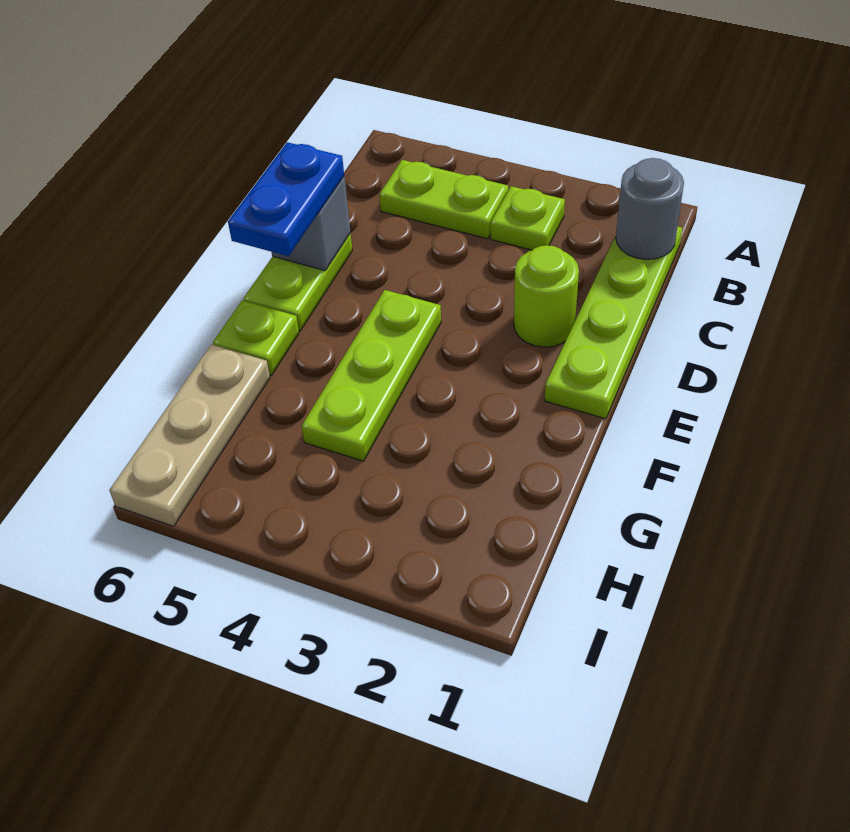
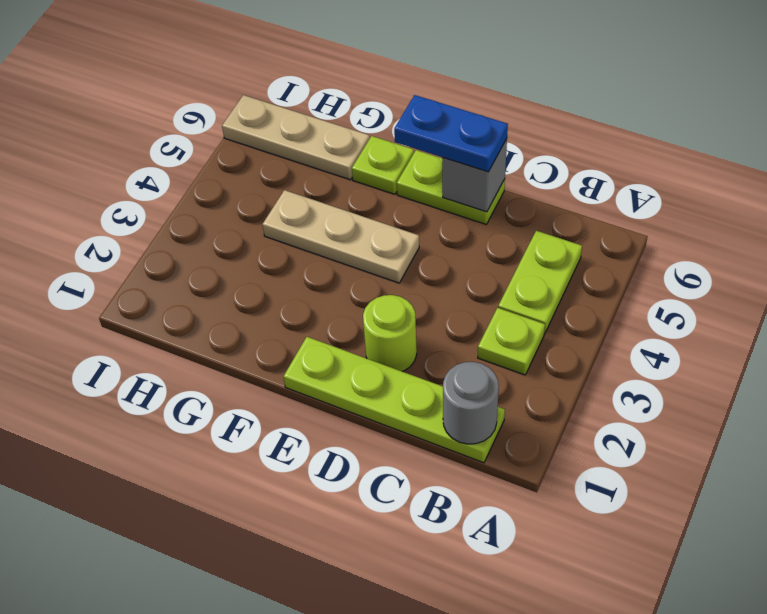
lime plate E4:G4 level 1 -> tan plate E4:G4 level 1

